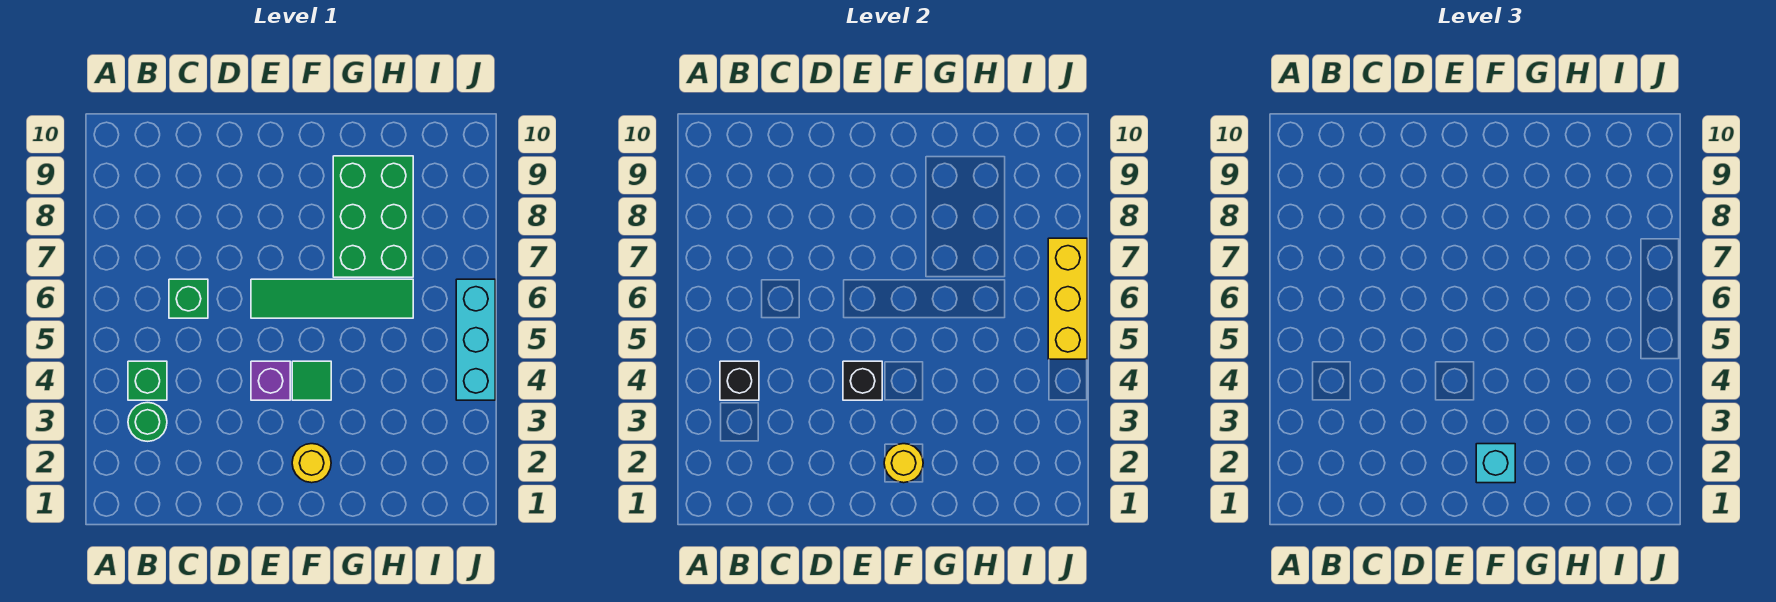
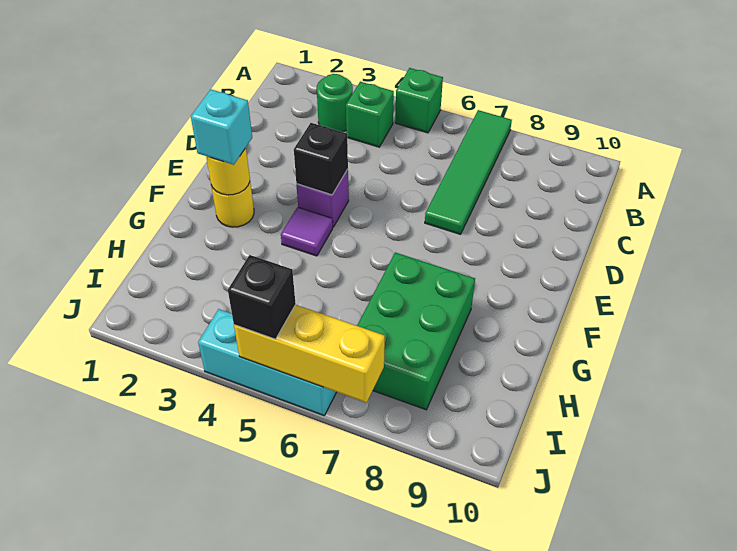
black brick B4 level 2 -> black brick J5 level 3
green brick C6 level 1 -> green brick A5 level 1
green tile E6:H6 level 1 -> green tile A7:D7 level 1
green tile F4 level 1 -> purple tile F4 level 1
green brick G7:H9 level 1 -> green brick G7:I8 level 1

